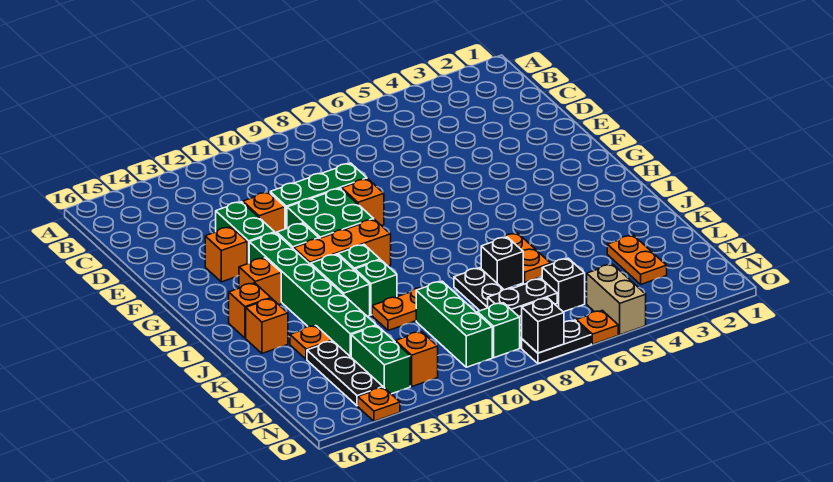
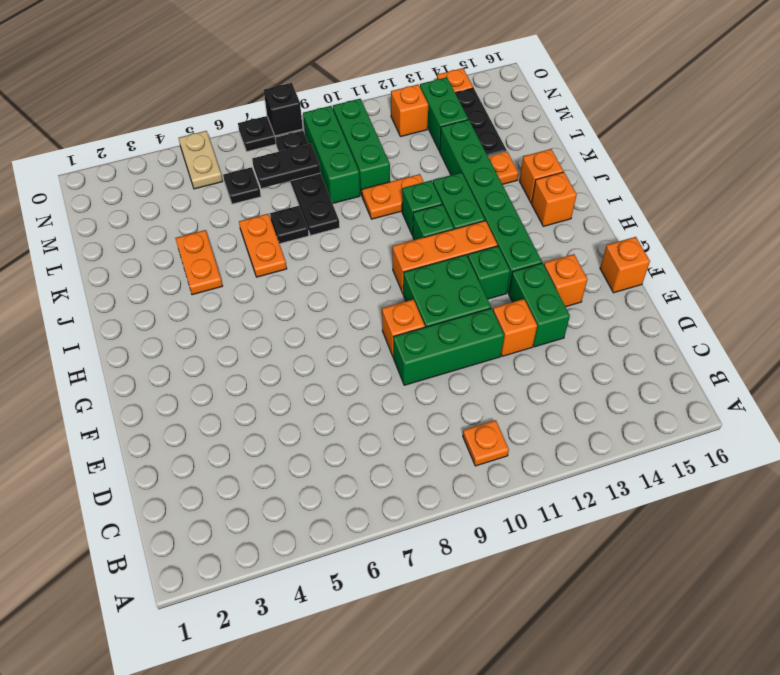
orange brick H14 level 1 -> orange brick F16 level 1
black brick K7 level 1 -> black plate K7 level 1
orange plate L3:M3 level 1 -> orange plate J4:K4 level 1
black brick M6 level 1 -> black plate M6 level 1
tan brick N5:O5 level 1 -> tan plate N5:O5 level 1
green brick N9 level 1 -> green brick L9:N9 level 1
orange plate O6 level 1 -> orange plate B10 level 1

